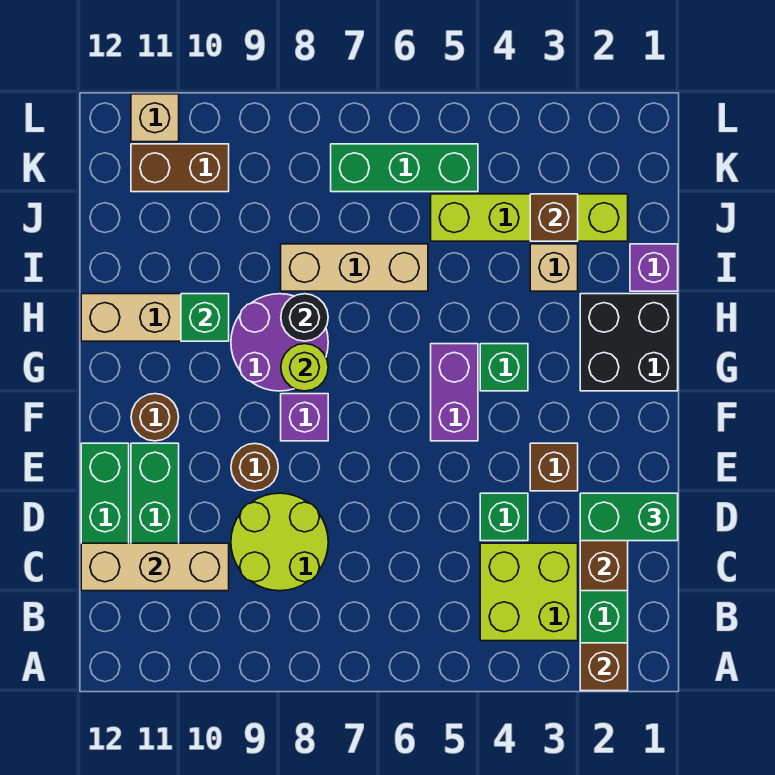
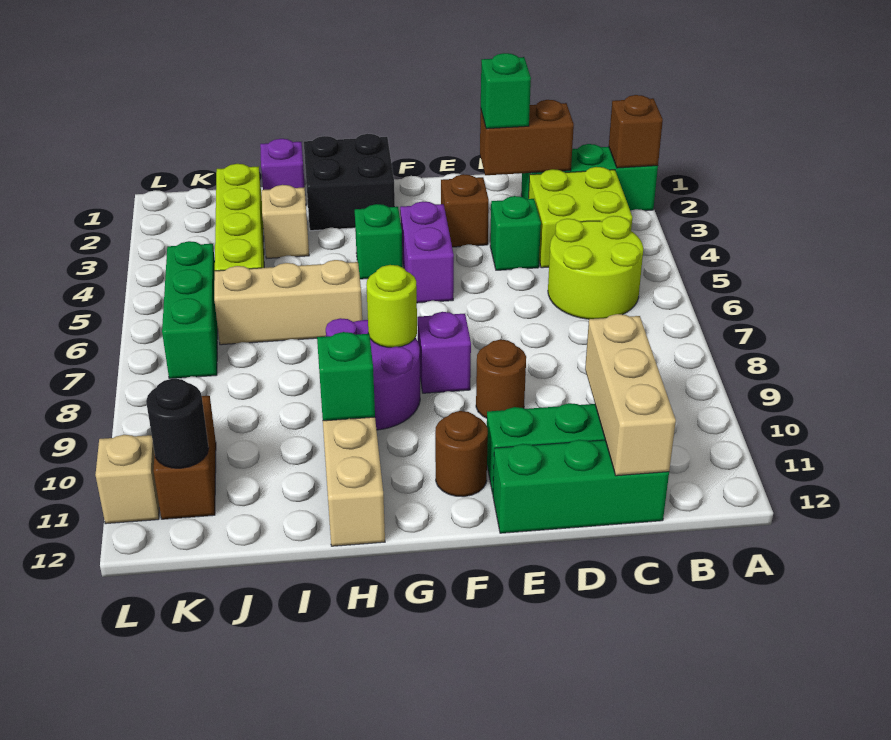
lime round brick C8:D9 level 1 -> lime round brick B5:C6 level 1
green brick D1:D2 level 3 -> green brick D2 level 3
purple brick F5:G5 level 1 -> purple brick F4:F5 level 1
black round brick H8 level 2 -> black round brick K11 level 2
tan brick I6:I8 level 1 -> tan brick H6:J6 level 1
brown brick J3 level 2 -> none

